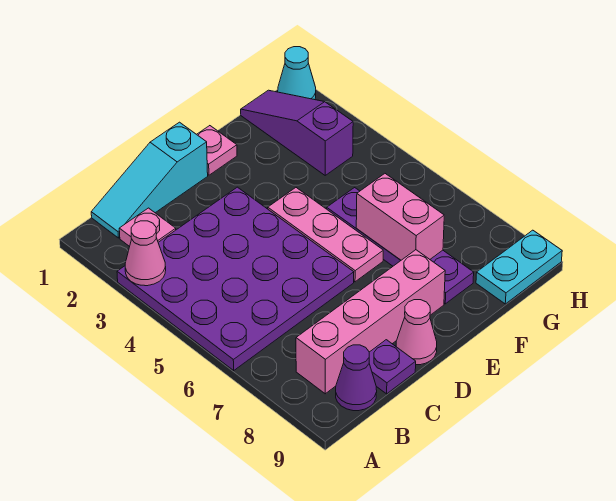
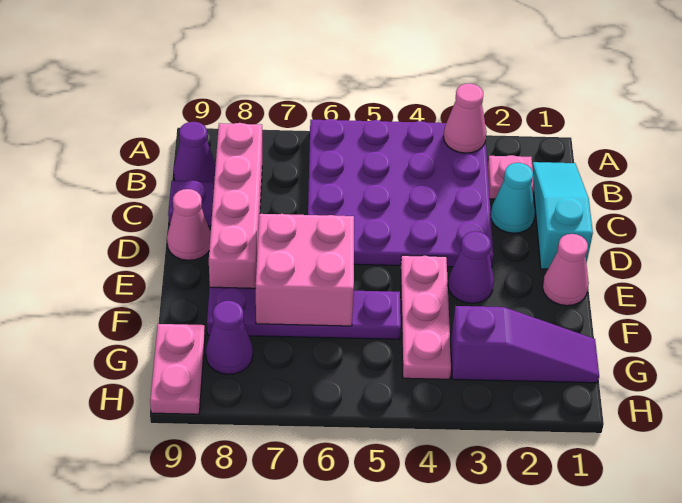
pink plate E1 level 1 -> pink cone E1 level 1
none -> purple cone E3 level 1
pink plate E4:E6 level 1 -> pink plate E4:G4 level 1
pink brick F6:F7 level 2 -> pink brick E6:F7 level 2
none -> purple cone G8 level 1
cyan plate G9:H9 level 1 -> pink plate G9:H9 level 1
cyan cone H1 level 1 -> cyan cone C2 level 1

